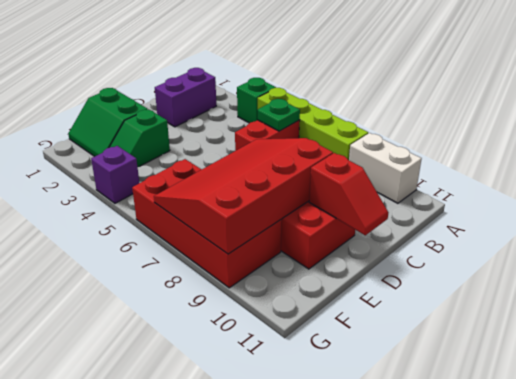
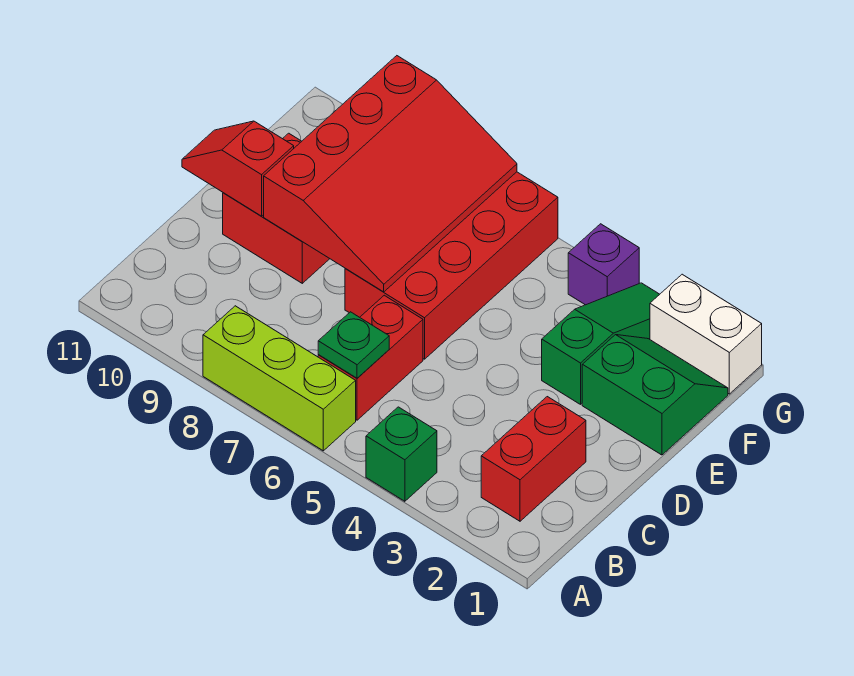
lime brick A5:A8 level 1 -> lime brick A6:A8 level 1
white brick A9:A10 level 1 -> white brick G1:G2 level 1
purple brick B2:C2 level 1 -> red brick B2:C2 level 1
green slope E3:F3 level 1 top E -> green slope E3:G3 level 1 top E
red brick F6:G9 level 1 -> red brick D6:G7 level 1

